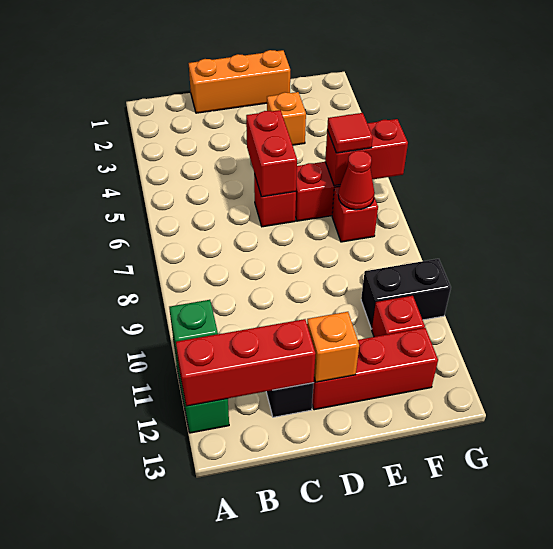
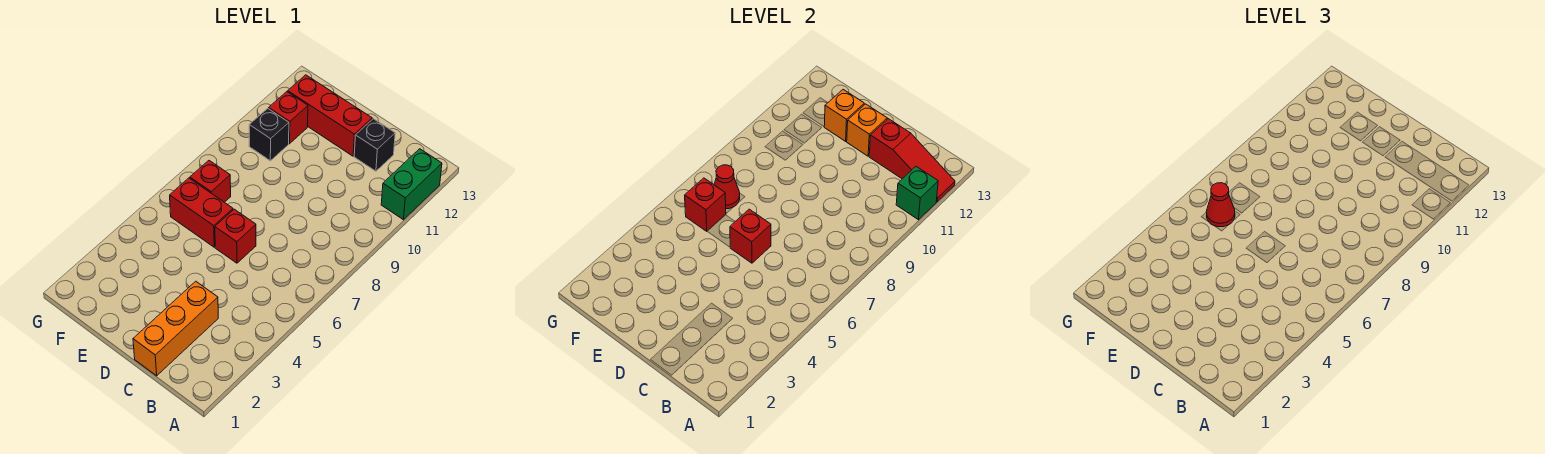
red brick A12:C12 level 2 -> red slope A12:C12 level 2 top C
orange brick C1:E1 level 1 -> orange brick C1:C3 level 1
red brick D5:D6 level 2 -> red brick D6 level 2
orange brick E3 level 1 -> orange brick E12 level 2
red brick F6:G6 level 2 -> red brick F6 level 2
red tile F6 level 3 -> red cone F6 level 3
black brick F10:G10 level 1 -> black brick F10 level 1

